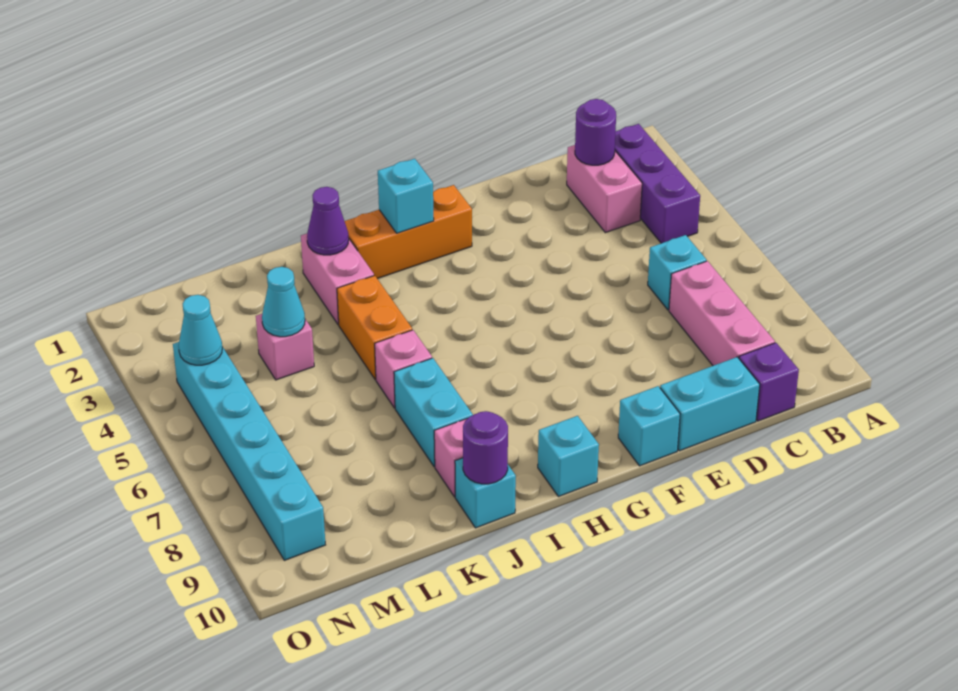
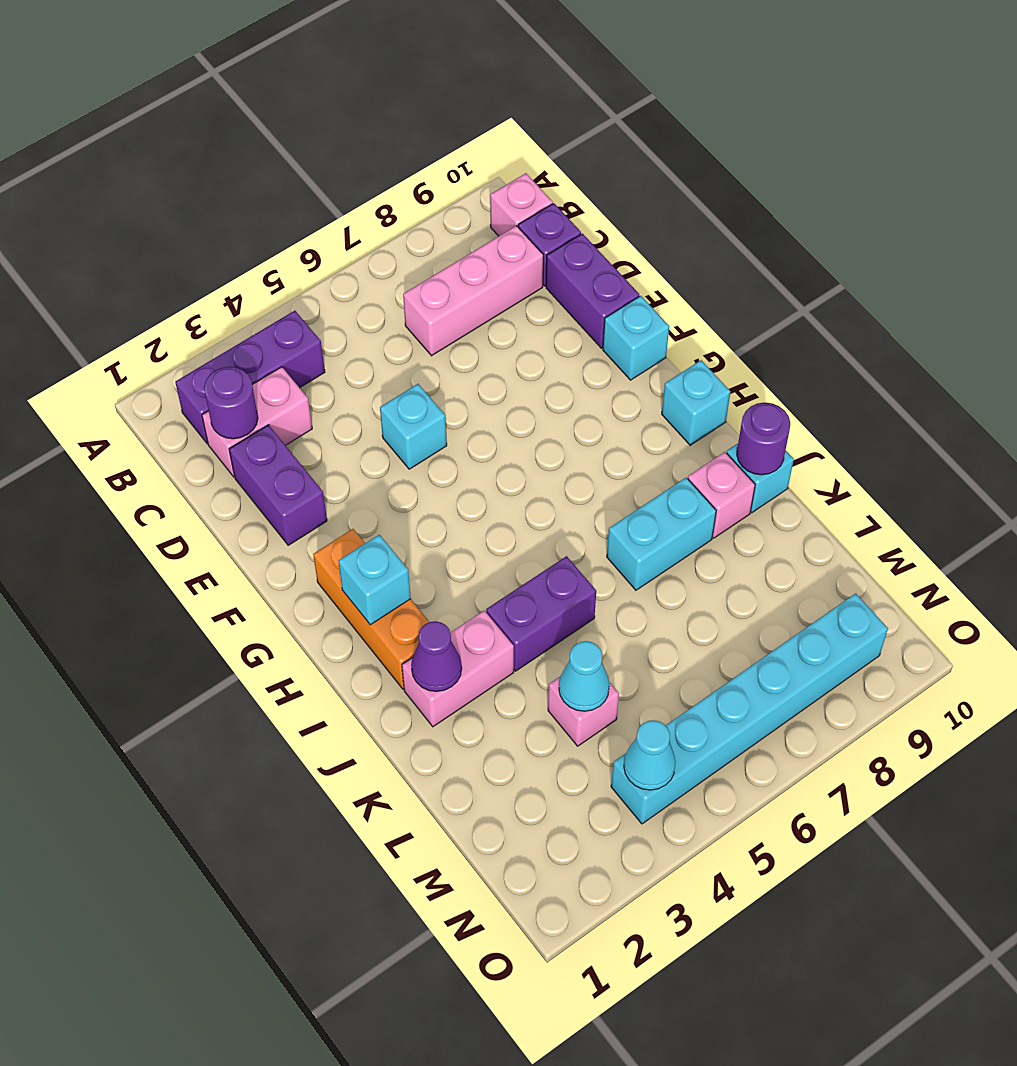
cyan brick C6 level 1 -> cyan brick E5 level 1
none -> purple brick D2:E2 level 1
cyan brick D10:E10 level 1 -> purple brick D10:E10 level 1
orange brick J4:J5 level 1 -> purple brick J4:J5 level 1
pink brick J6 level 1 -> pink brick B10 level 1

